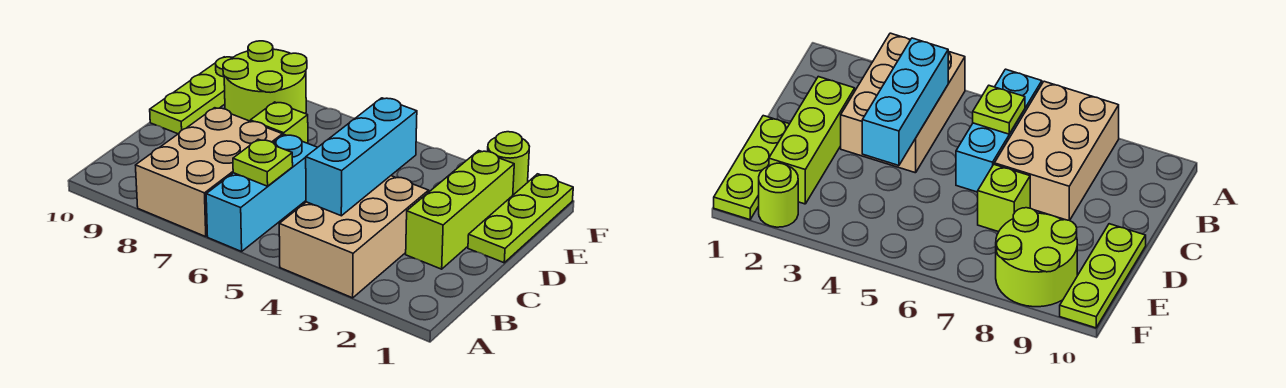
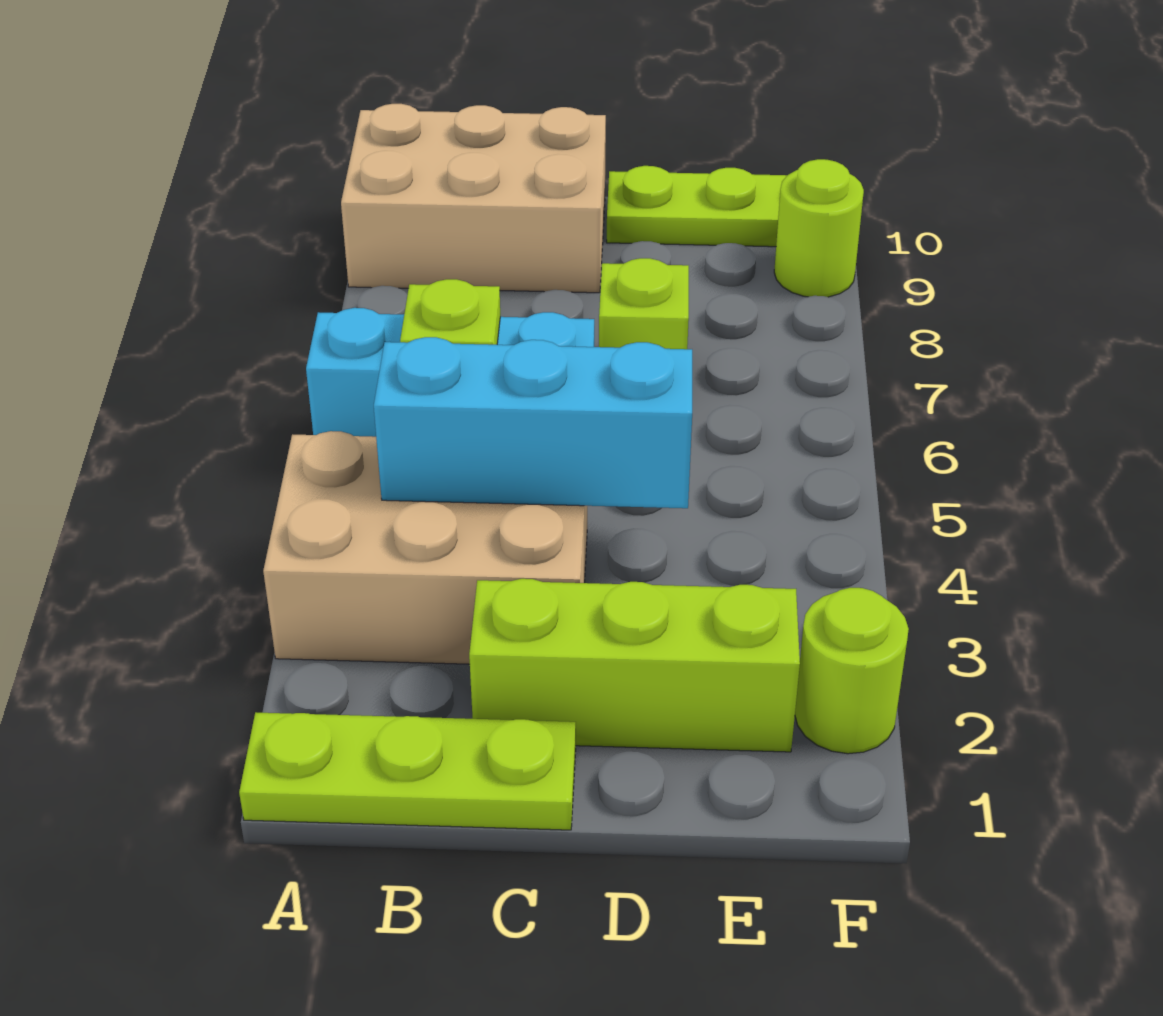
tan brick A7:C8 level 1 -> tan brick A9:C10 level 1
lime plate D1:F1 level 1 -> lime plate A1:C1 level 1
lime round brick E8:F9 level 1 -> lime round brick F9 level 1

